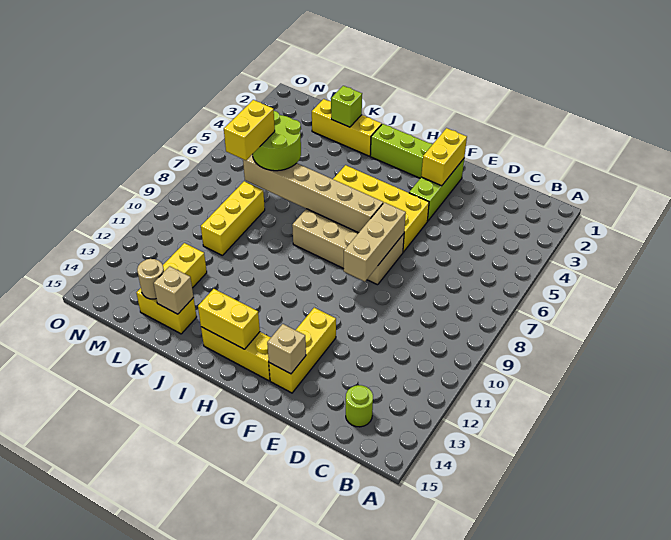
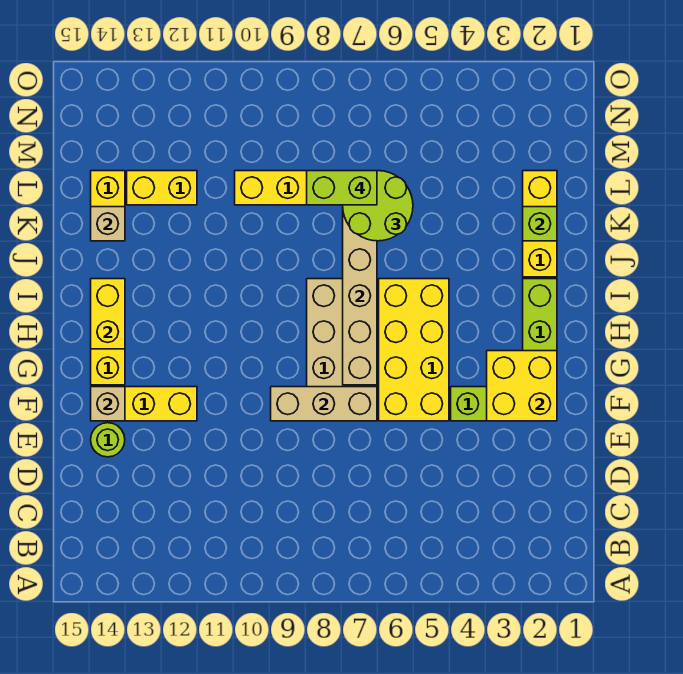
lime round brick C14 level 1 -> lime round brick E14 level 1
yellow brick F2:F3 level 2 -> yellow brick F2:G3 level 2
yellow brick L7:L8 level 4 -> lime brick L7:L8 level 4
tan round brick L14 level 2 -> none

